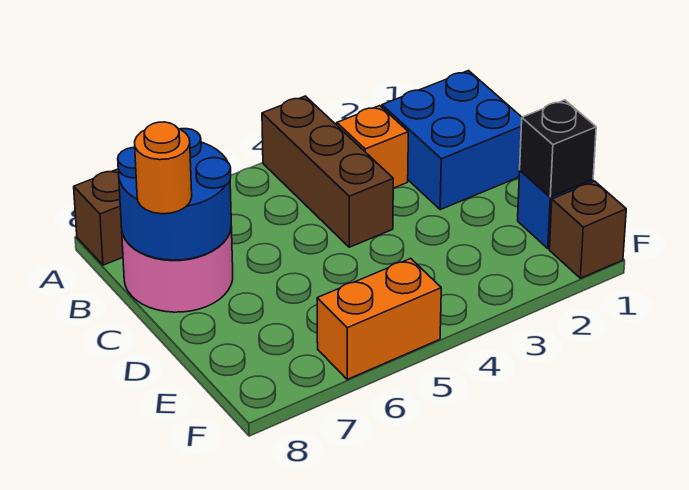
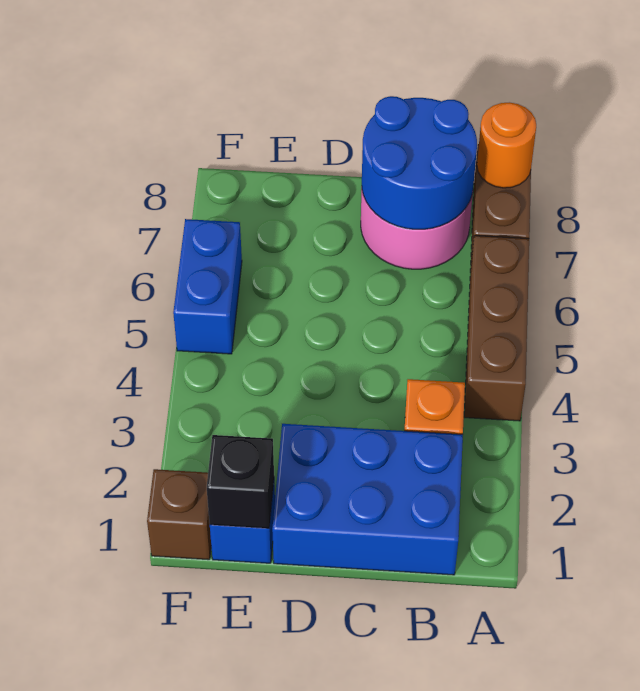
brown brick A4:C4 level 1 -> brown brick A4:A6 level 1
blue brick B1:C2 level 1 -> blue brick B1:D2 level 1
orange round brick C8 level 3 -> orange round brick A8 level 2
orange brick F5:F6 level 1 -> blue brick F5:F6 level 1

